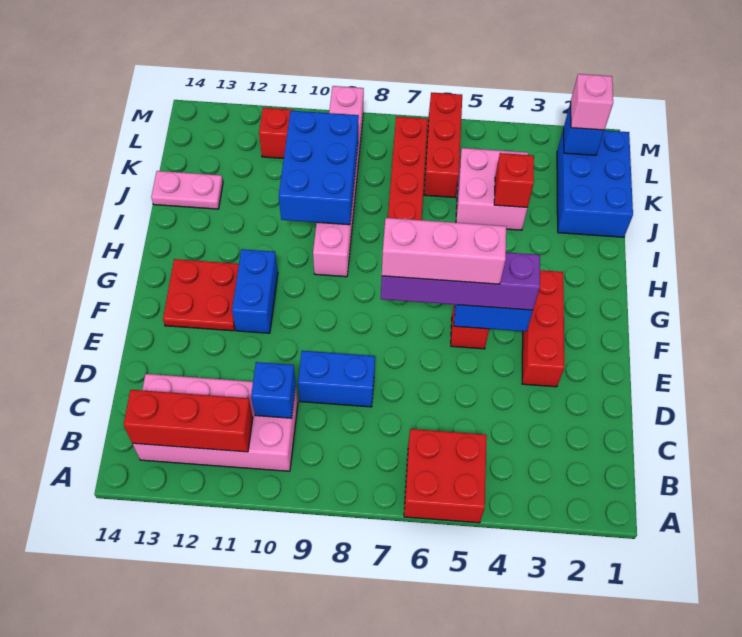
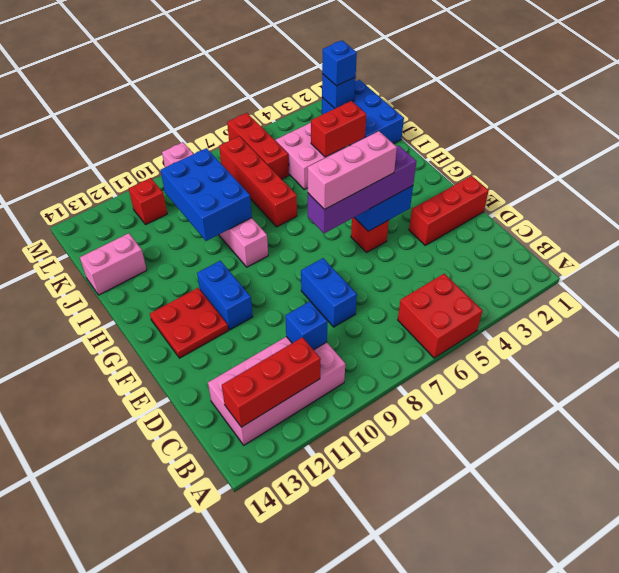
blue brick D8:D9 level 1 -> blue brick D8:E8 level 1
red brick E3:G3 level 1 -> red brick E1:E3 level 1
red brick J4 level 2 -> red brick J3:J4 level 2
pink plate J13:J14 level 1 -> pink brick J13:J14 level 1
pink brick L2 level 3 -> blue brick L2 level 3

